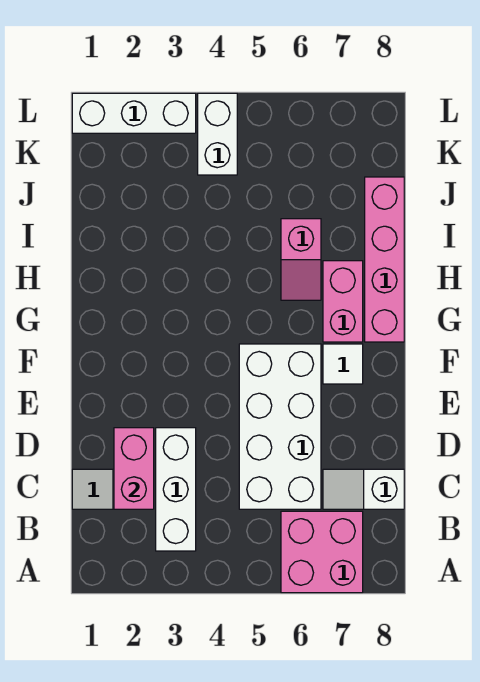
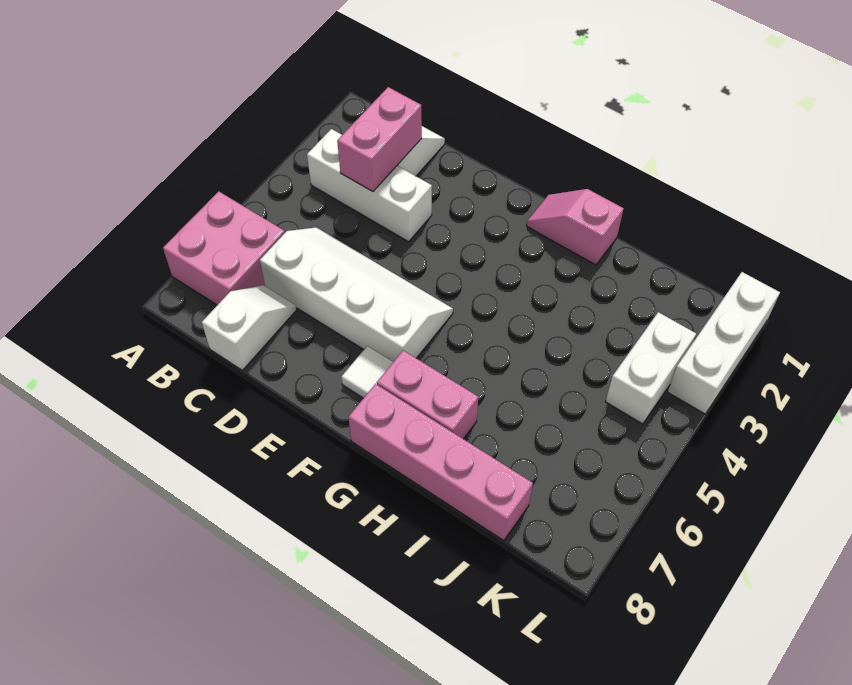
pink brick C2:D2 level 2 -> pink brick C2:C3 level 2
white brick C5:F6 level 1 -> white slope C5:F6 level 1 top 6
pink slope H6:I6 level 1 top I -> pink slope G1:H1 level 1 top H
white brick K4:L4 level 1 -> white brick K3:K4 level 1

